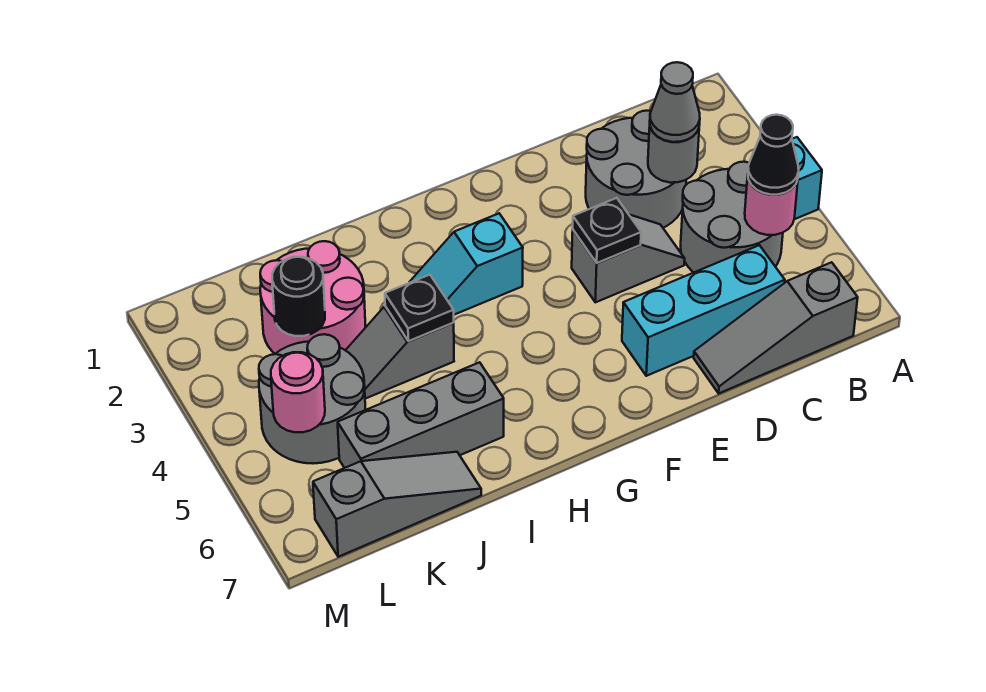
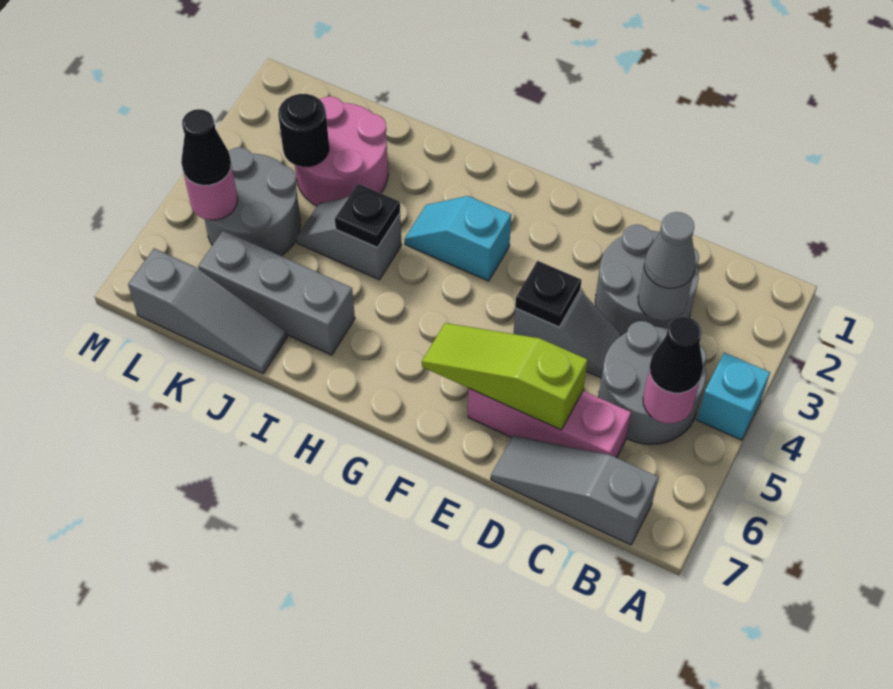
cyan brick C6:E6 level 1 -> pink brick C6:E6 level 1
none -> lime slope D6:F6 level 2 top D
none -> black cone L5 level 3

